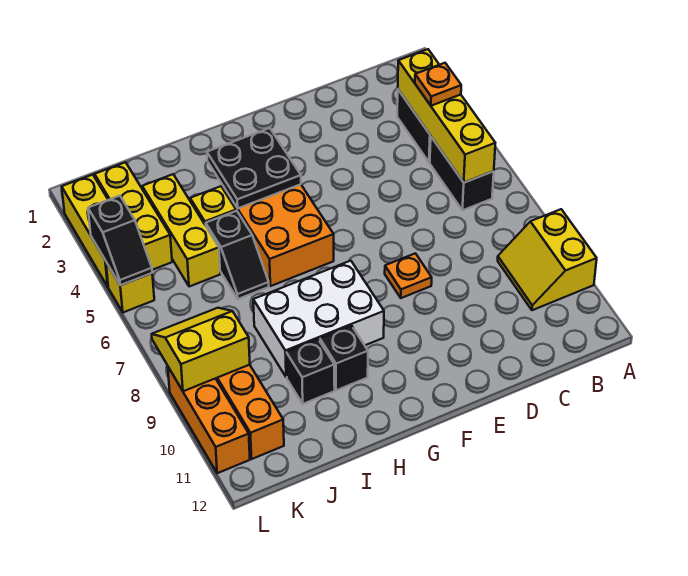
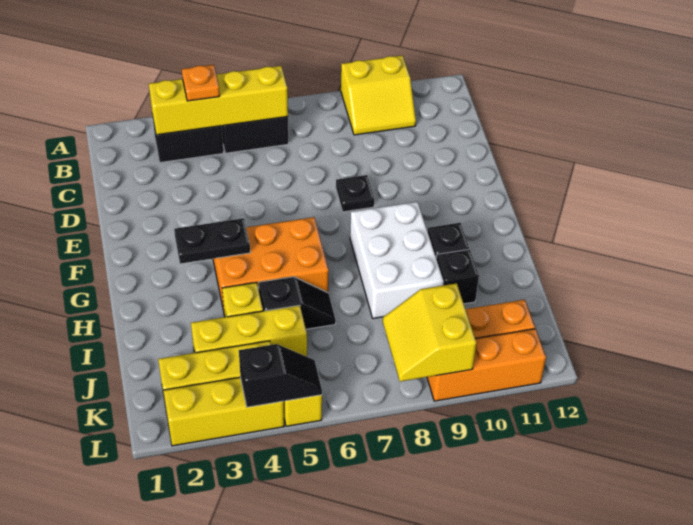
orange plate E8 level 1 -> black plate E8 level 1
black plate G3:H4 level 2 -> black plate G3:G4 level 2

